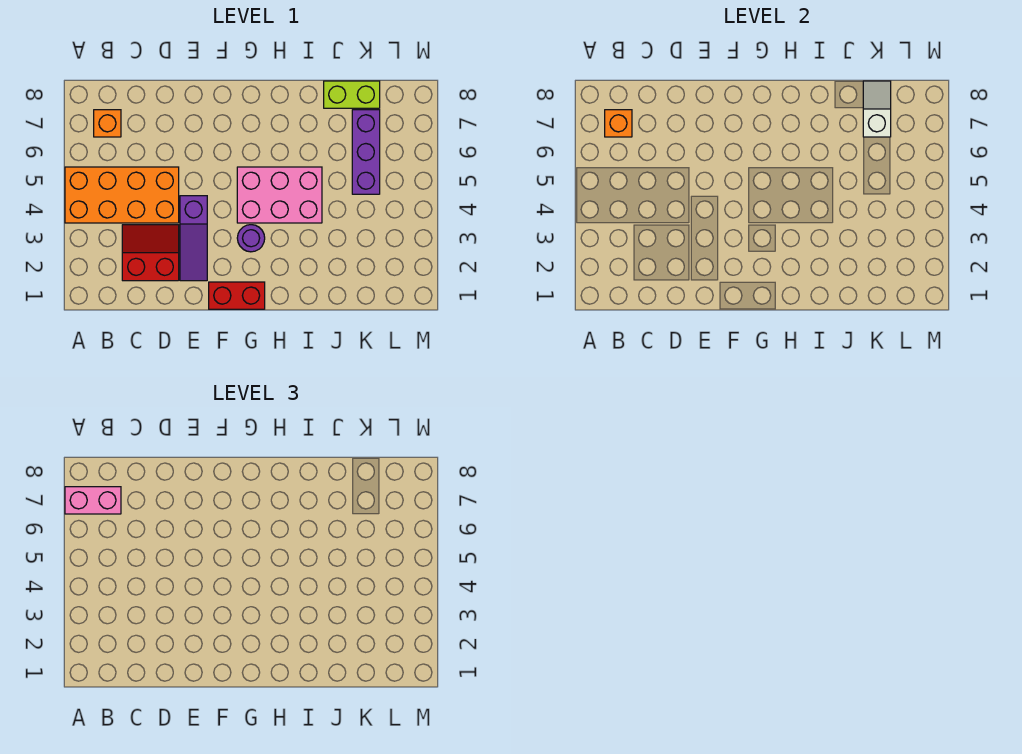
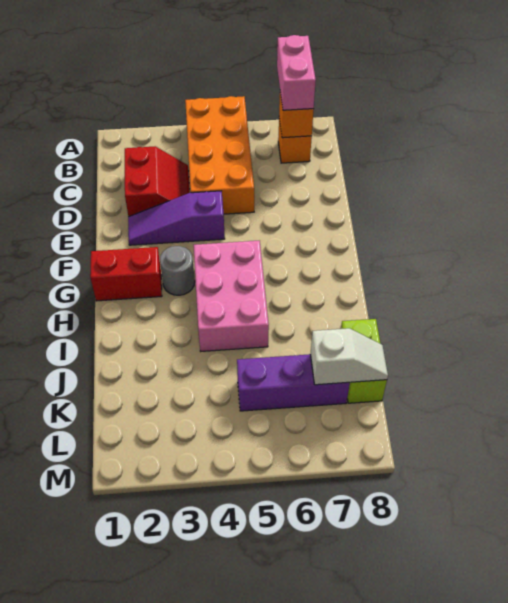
red brick F1:G1 level 1 -> red brick G1:G2 level 1
purple round brick G3 level 1 -> grey round brick G3 level 1

